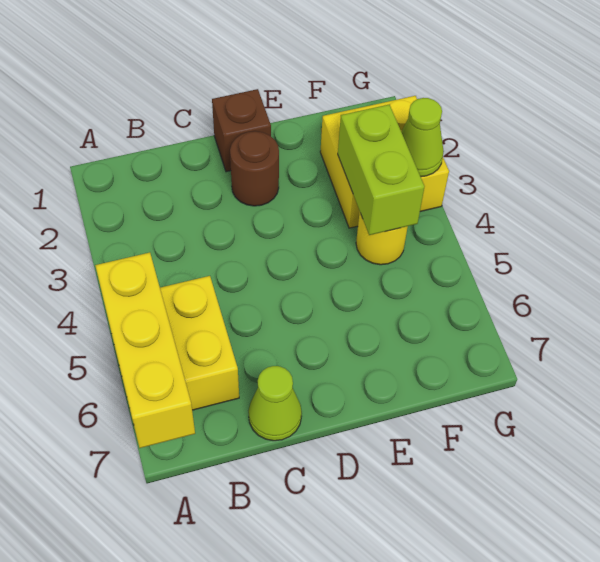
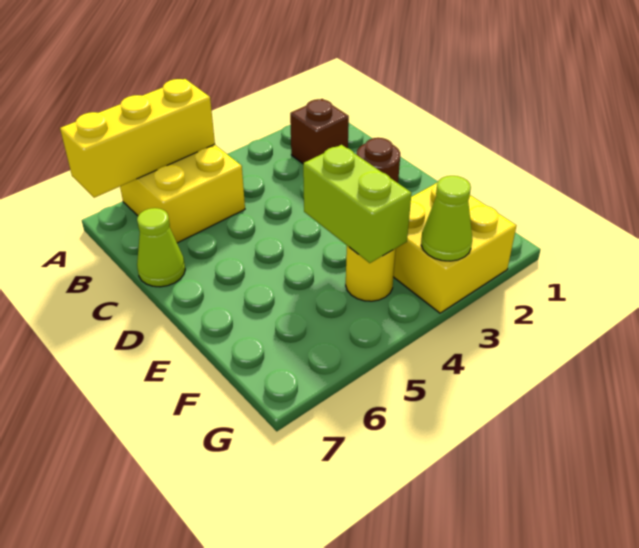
brown brick D1 level 1 -> brown brick B2 level 1
lime brick F3:F4 level 2 -> lime brick E4:F4 level 2

